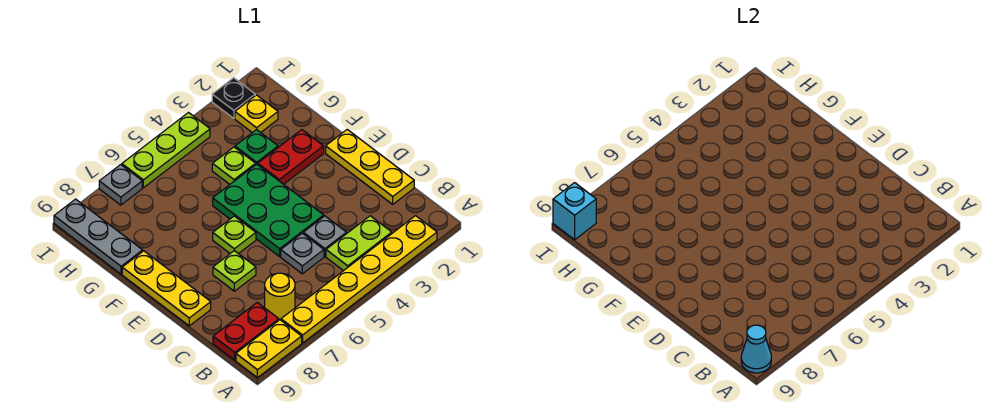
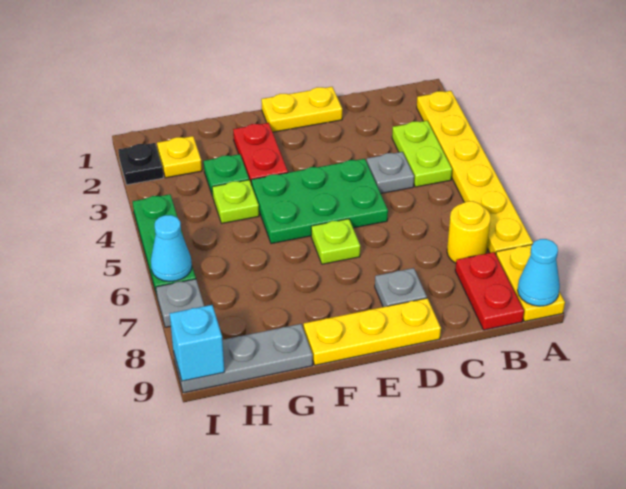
yellow plate C1:E1 level 1 -> yellow plate D1:E1 level 1
grey plate C5 level 1 -> grey plate D8 level 1
lime plate D7 level 1 -> none
lime plate I4:I6 level 1 -> green plate I4:I6 level 1
none -> cyan cone I6 level 2

